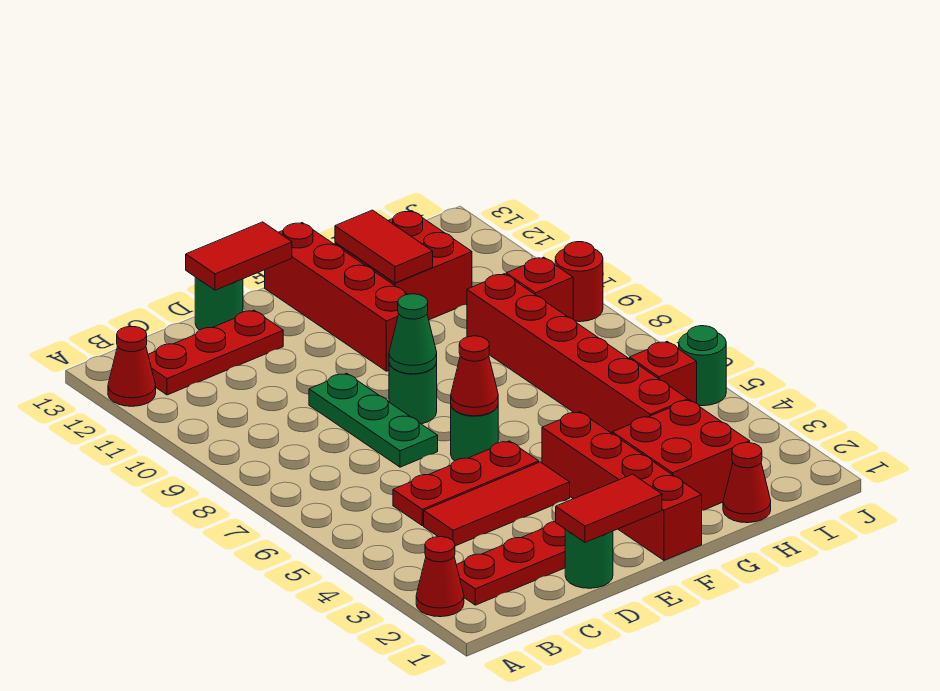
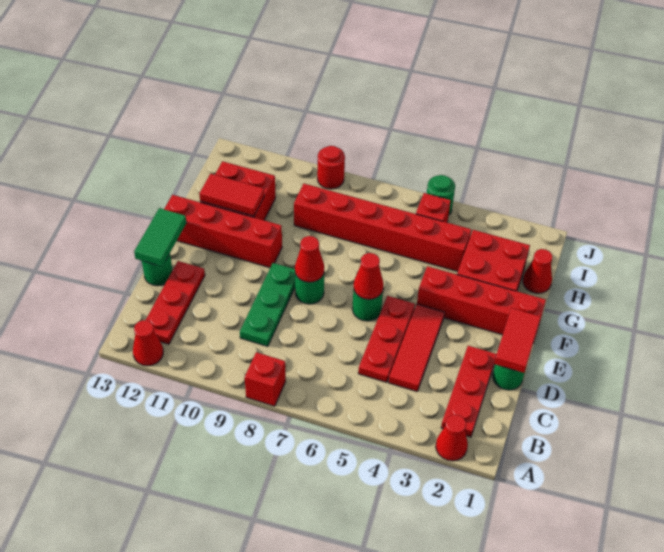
green plate D7:D9 level 1 -> green plate C9:E9 level 1
red tile D13:E13 level 2 -> green tile D13:E13 level 2
green cone E8 level 2 -> red cone E8 level 2
red brick I9 level 1 -> red brick A8 level 1

